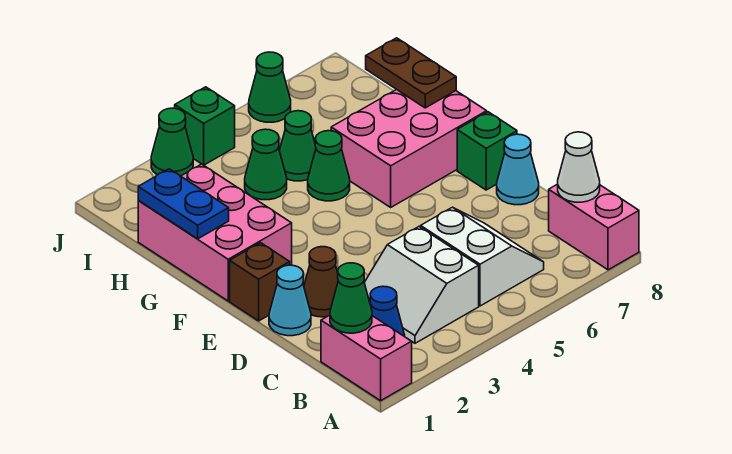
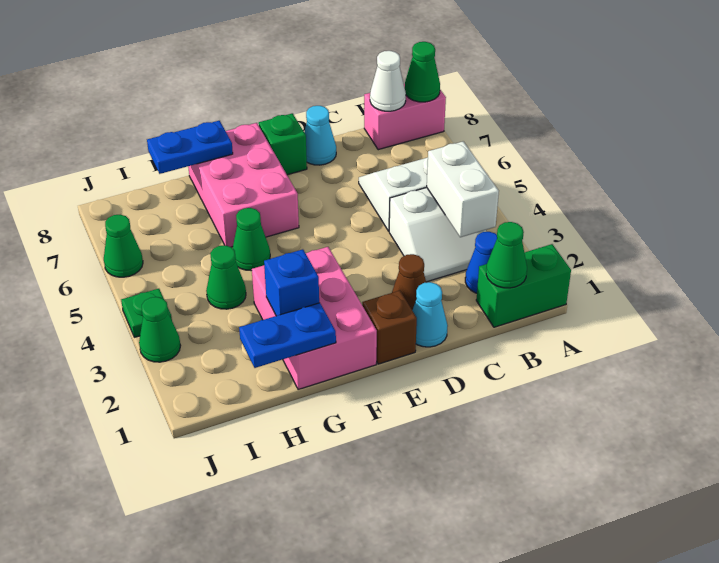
pink brick A1:B1 level 1 -> green brick A1:B1 level 1
none -> white brick B3:B4 level 2
pink brick F1:H2 level 1 -> pink brick F1:G3 level 1
none -> blue brick G2 level 2
brown plate G8:H8 level 2 -> blue plate G8:H8 level 2
green cone H5 level 1 -> green cone A8 level 2
green brick J4 level 1 -> green plate J4 level 1

